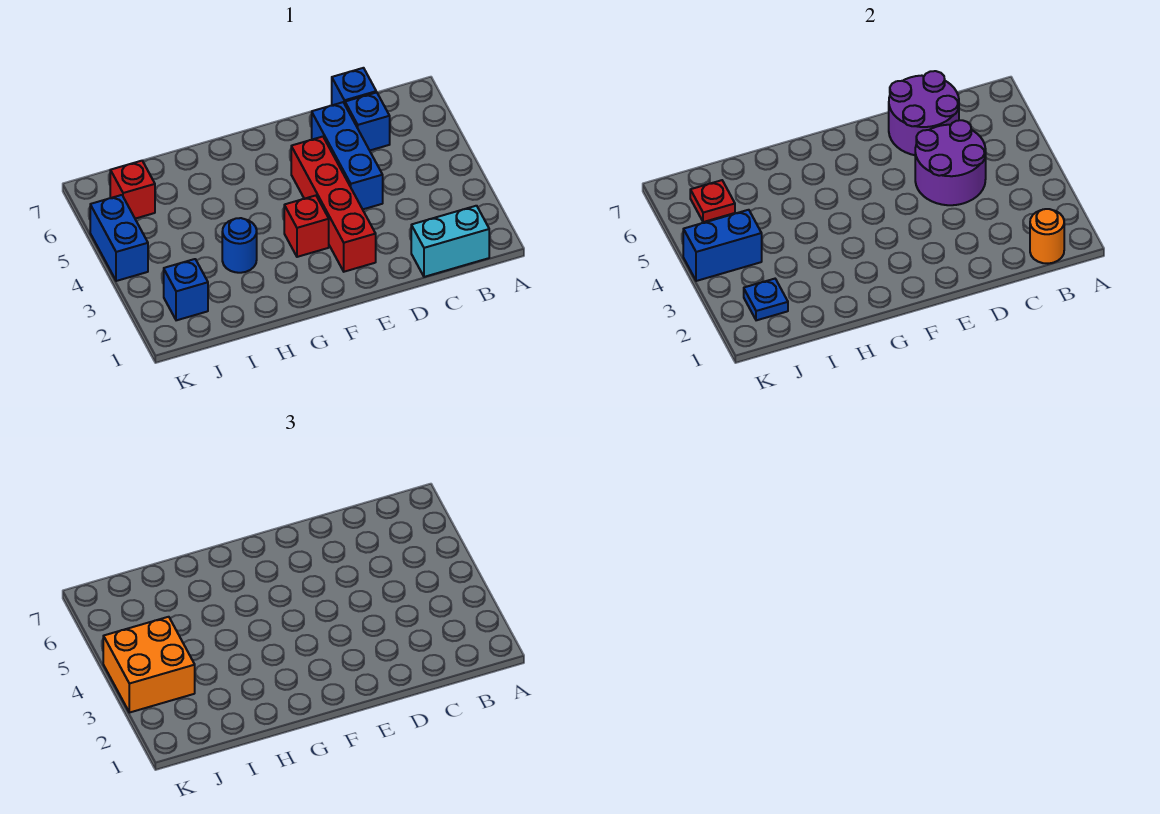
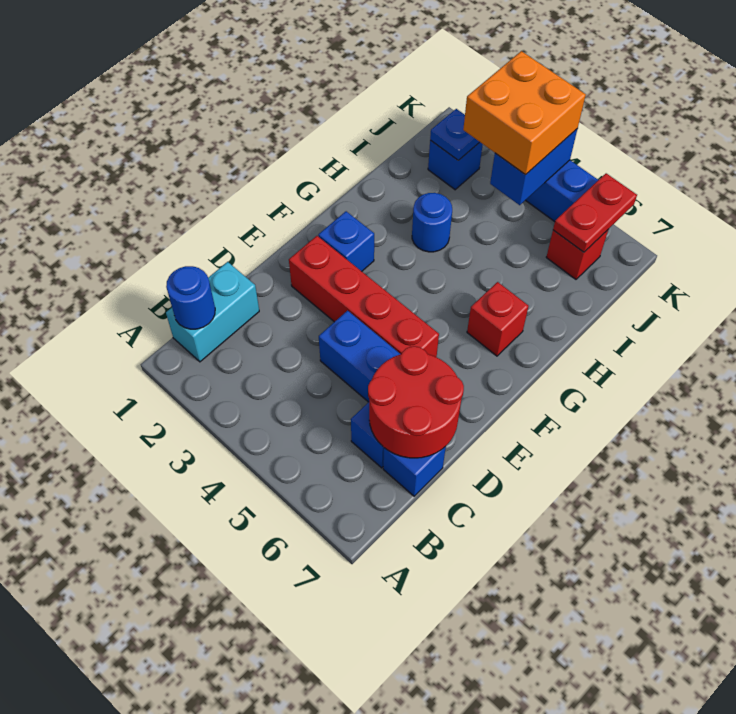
orange round brick B1 level 2 -> blue round brick B1 level 2
purple round brick C4:D5 level 2 -> none
purple round brick C6:D7 level 2 -> red round brick C6:D7 level 2
none -> blue brick F2 level 1
red brick F3 level 1 -> red brick G6 level 1
red plate J6 level 2 -> red plate J6:K6 level 2

